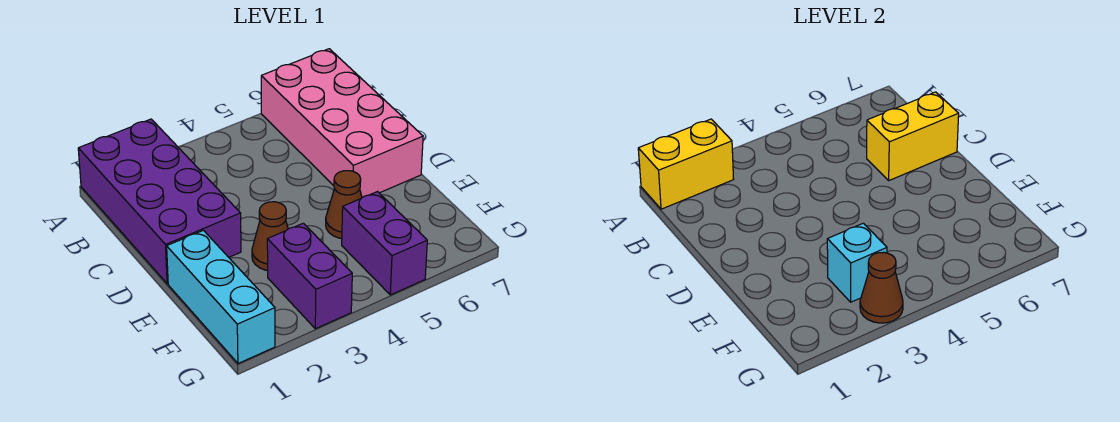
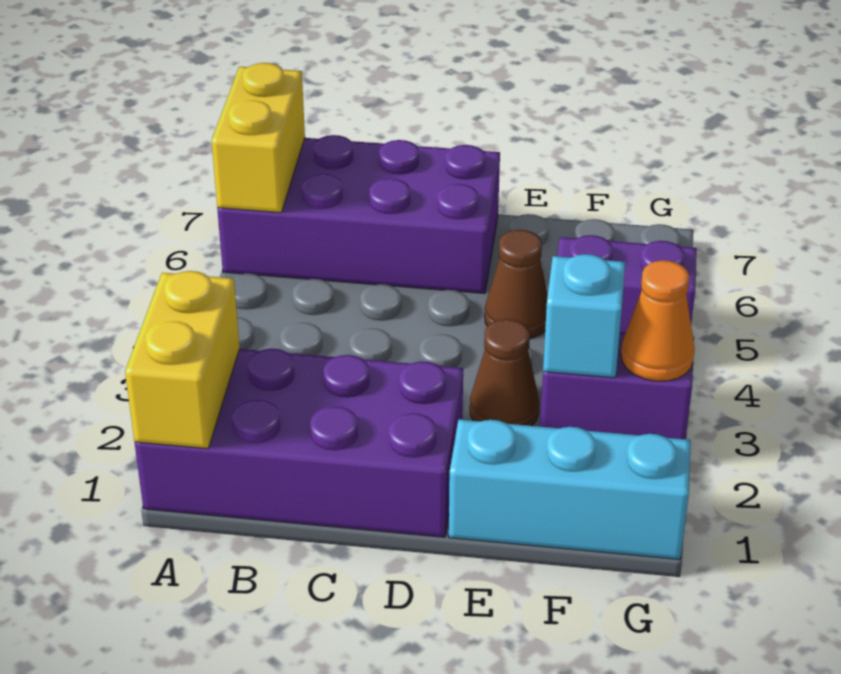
pink brick A6:D7 level 1 -> purple brick A6:D7 level 1
yellow brick C6:C7 level 2 -> yellow brick A6:A7 level 2
brown cone G3 level 2 -> orange cone G3 level 2

